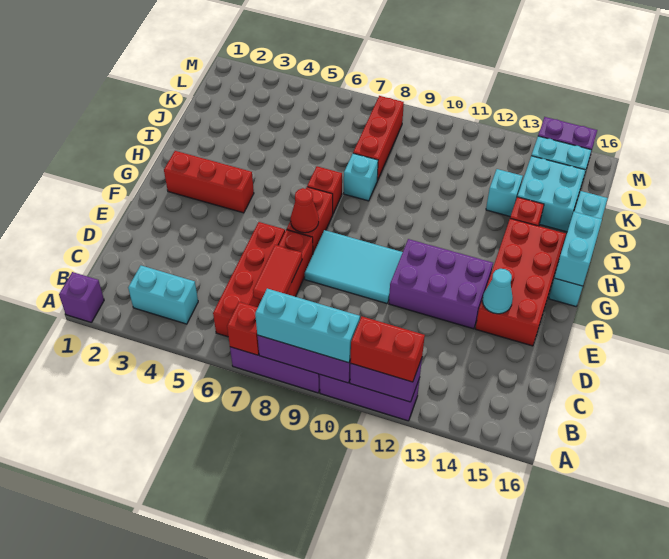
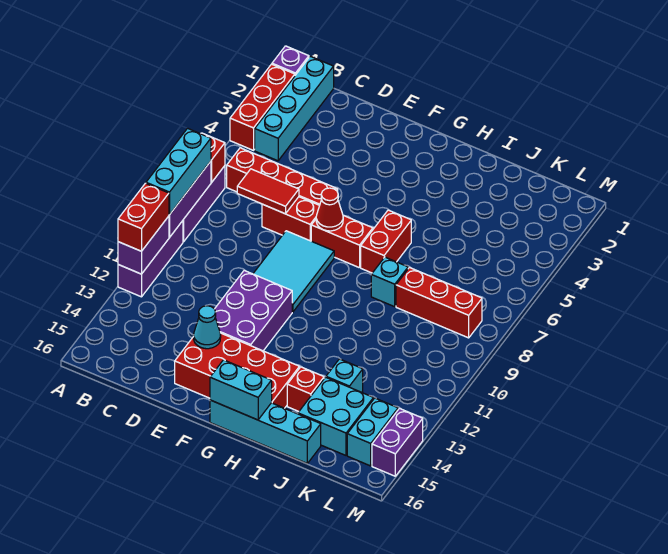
cyan brick B3:B4 level 1 -> cyan brick B1:B4 level 1
red brick G2:G4 level 1 -> red brick A2:A4 level 1
red brick H7 level 1 -> red brick H6:H7 level 1

